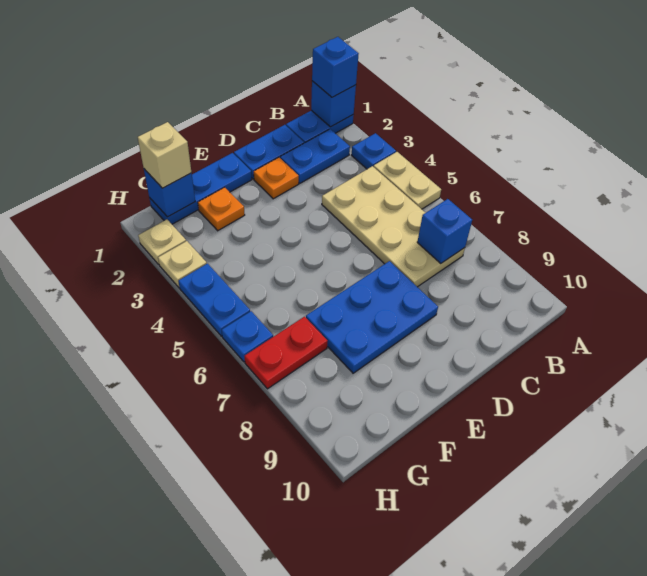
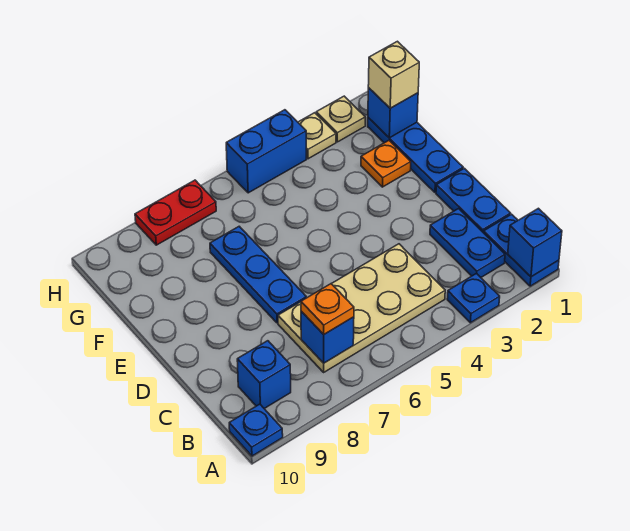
blue brick A1 level 3 -> blue brick B9 level 1
tan plate A4:A5 level 1 -> none
orange plate D2 level 1 -> orange plate B7 level 3
blue plate D7:F8 level 1 -> blue plate D7:F7 level 1
red plate G7:H7 level 1 -> red plate H7:H8 level 1
blue plate H4:H5 level 1 -> blue brick H4:H5 level 1
blue plate H6 level 1 -> blue plate A10 level 1

